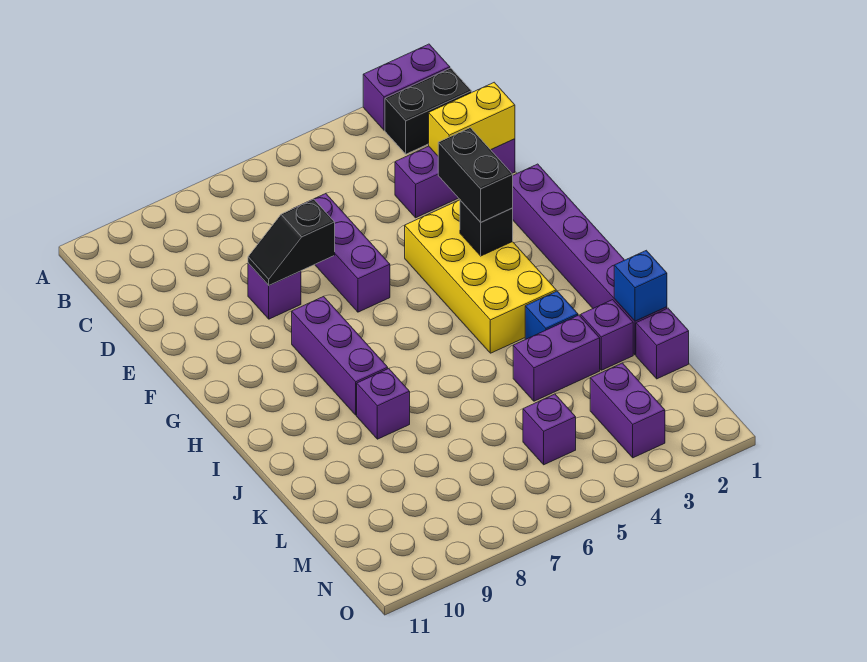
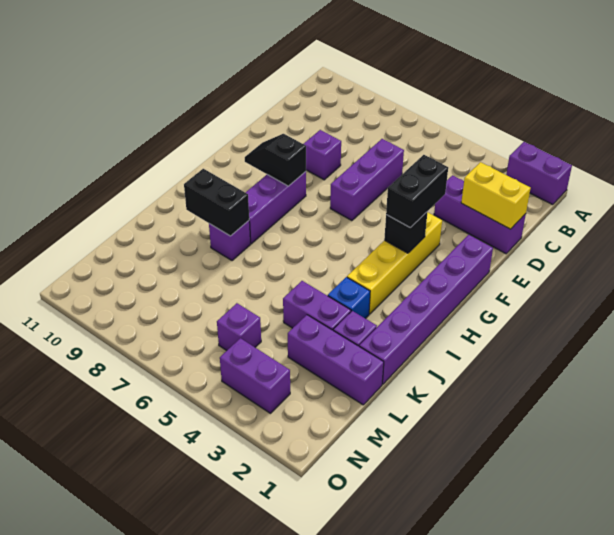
black brick B1:B2 level 1 -> black brick J8:J9 level 2
black slope E7:E8 level 2 top 7 -> black slope G8:G9 level 2 top 8
yellow brick F3:I4 level 1 -> yellow brick F3:I3 level 1
blue brick K1 level 2 -> none
purple brick L1 level 1 -> purple brick L1:L3 level 1
purple brick M3:N3 level 1 -> purple brick N3:N4 level 1

